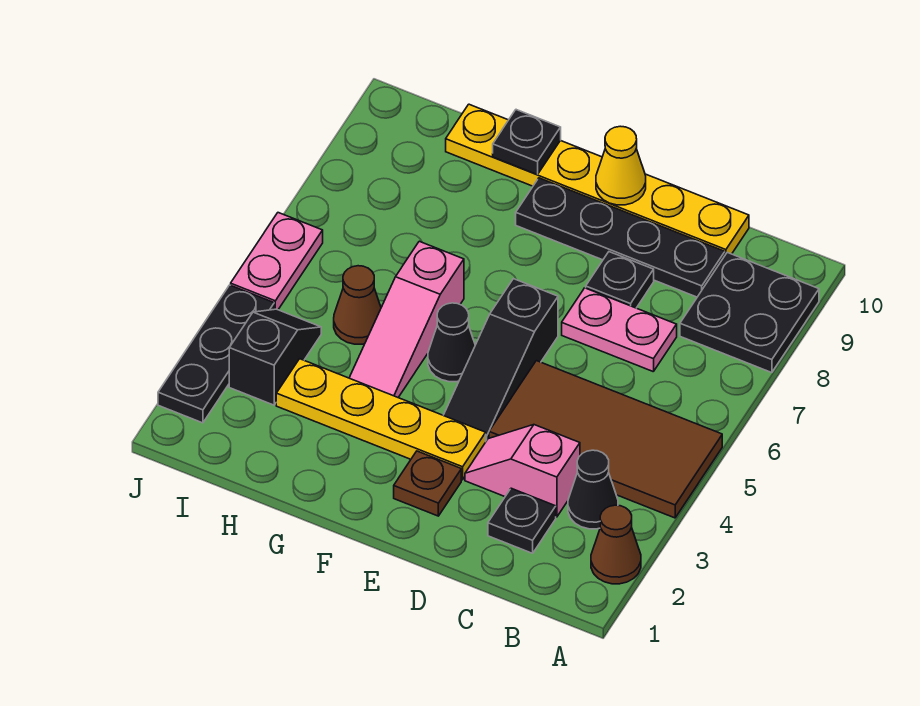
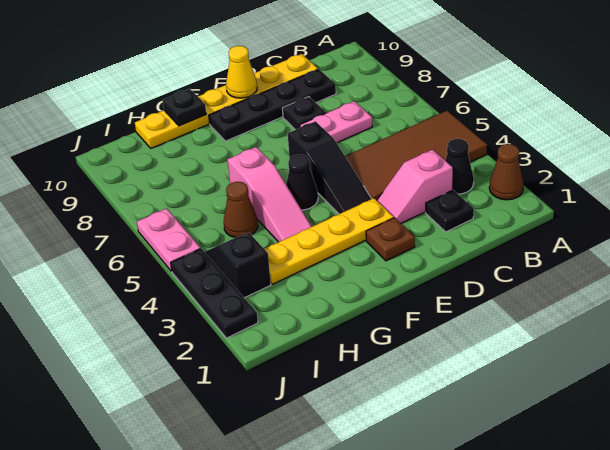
black plate A8:B9 level 1 -> none

